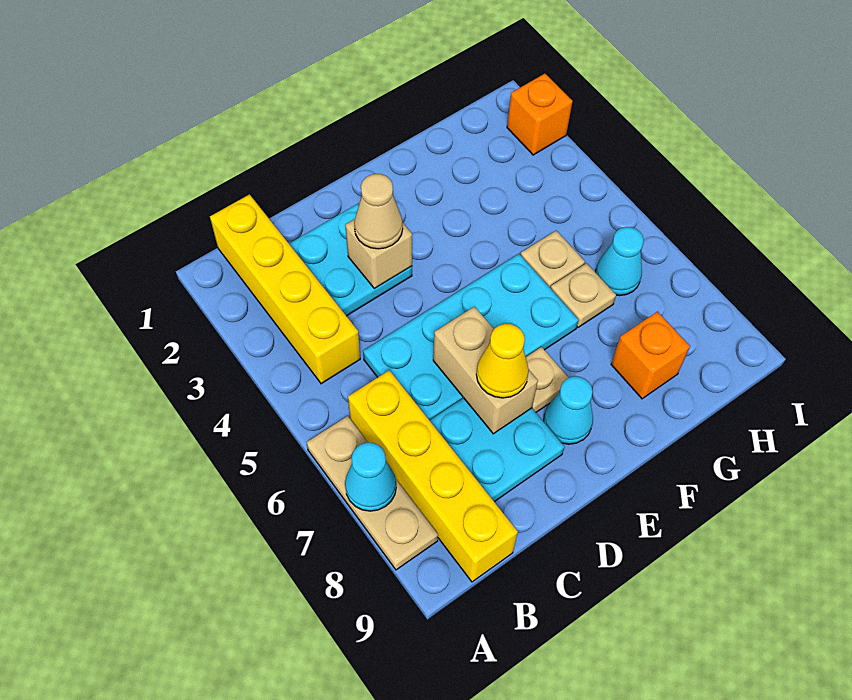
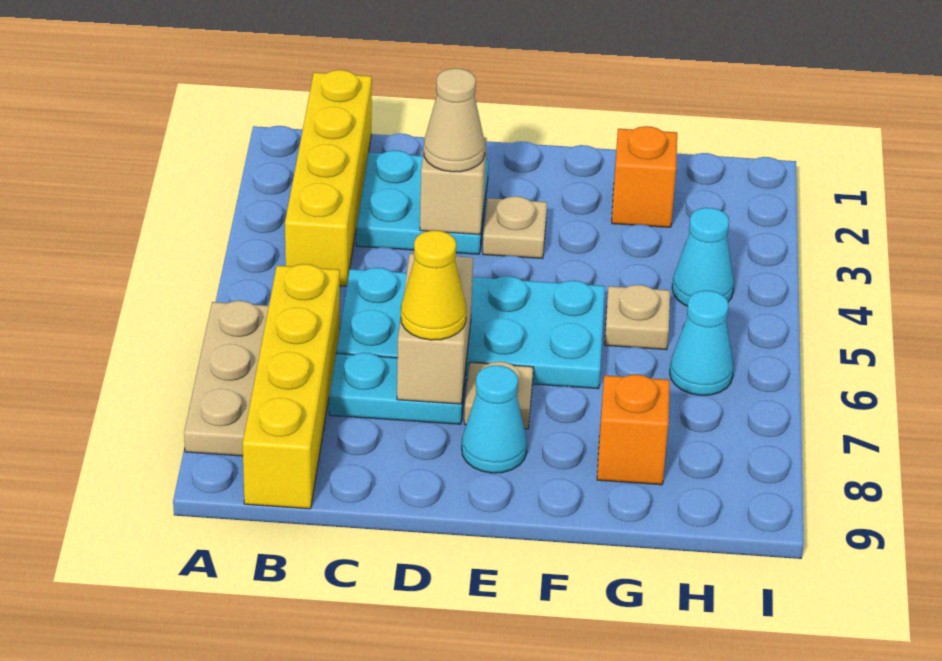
cyan cone A7 level 2 -> cyan cone H4 level 1
cyan plate C7:D8 level 1 -> cyan plate C7:D7 level 1
tan plate G6 level 1 -> tan plate E3 level 1
orange brick I2 level 1 -> orange brick G2 level 1

